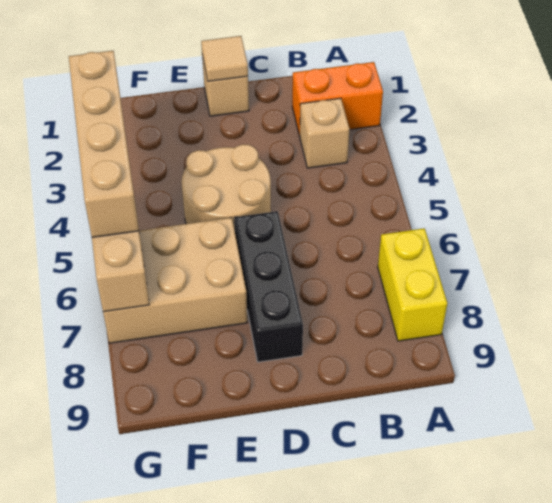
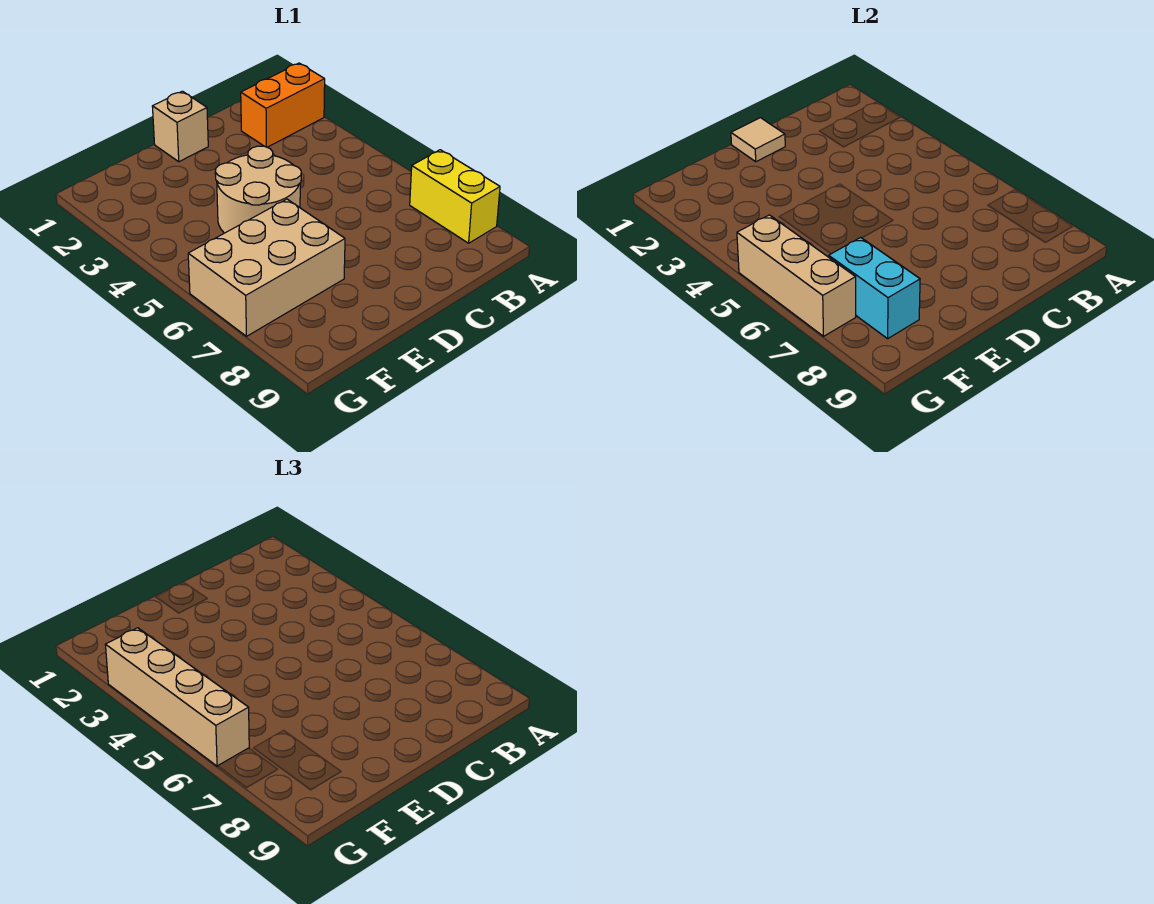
tan brick B3 level 1 -> none
black brick D6:D8 level 1 -> none
none -> cyan brick F7:F8 level 2

